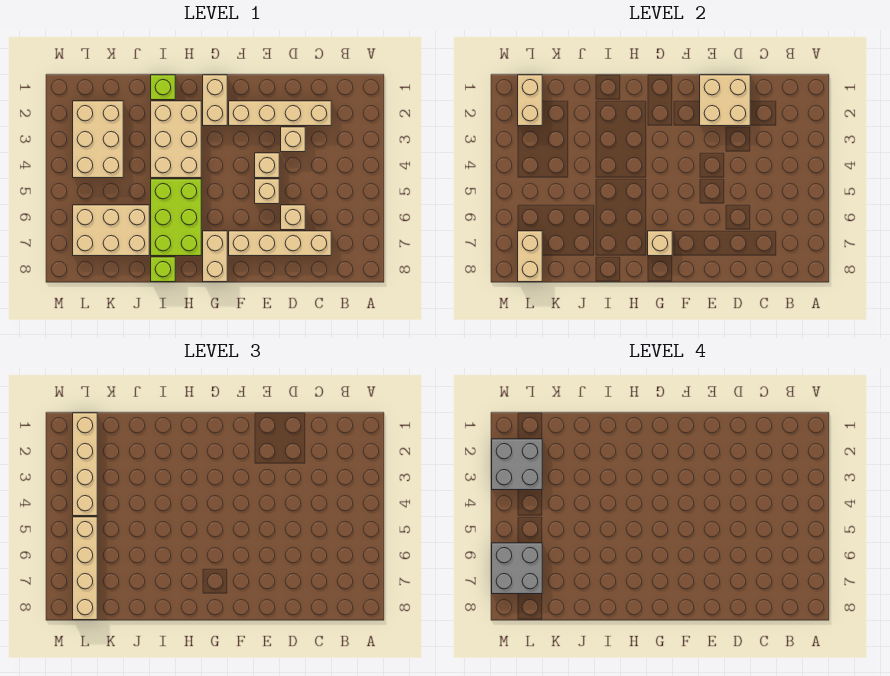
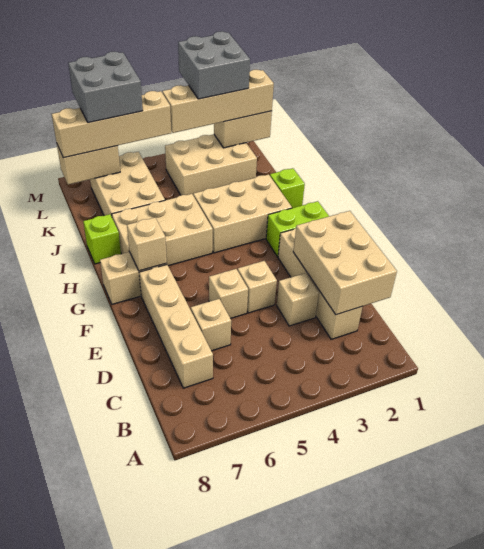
tan brick D1:E2 level 2 -> tan brick C1:E2 level 2
tan brick G1:G2 level 1 -> lime brick G1:G2 level 1
lime brick H5:I7 level 1 -> tan brick H5:I7 level 1

